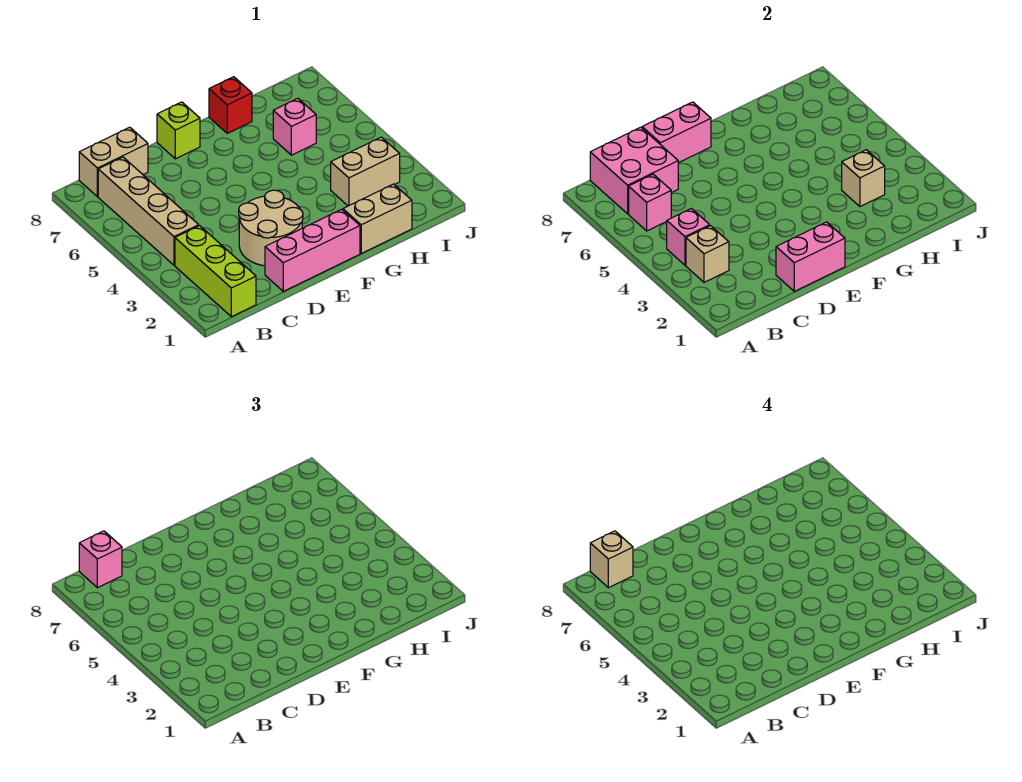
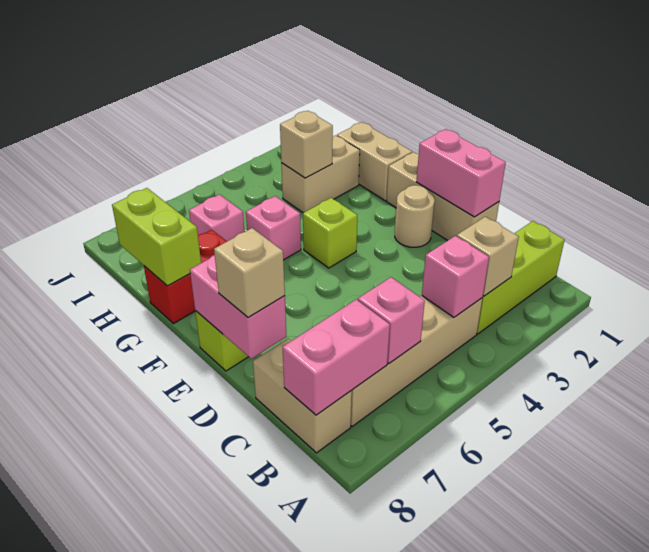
pink brick B7:C8 level 2 -> pink brick B7:B8 level 2
pink brick B8 level 3 -> pink brick G5 level 1
tan brick B8 level 4 -> tan brick D8 level 3
pink brick D1:F1 level 1 -> tan brick D1:F1 level 1
tan round brick D2:E3 level 1 -> tan round brick E2 level 1
none -> lime brick F4 level 1
red brick G8 level 1 -> red brick G7:G8 level 1
none -> lime brick G8:H8 level 2
tan brick H3:I3 level 1 -> tan brick H2:H3 level 1

